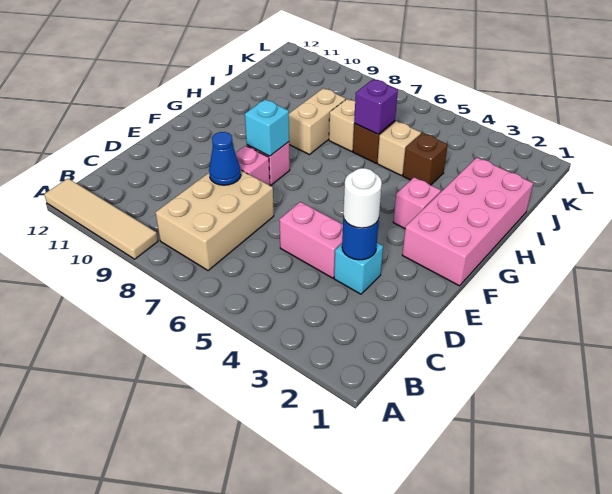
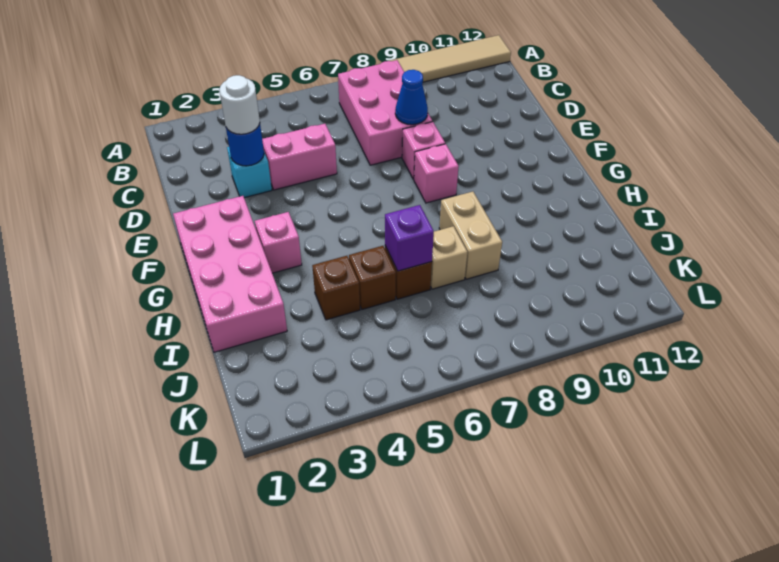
tan brick B7:D8 level 1 -> pink brick B7:D8 level 1
cyan brick F8 level 2 -> none
tan brick I5 level 1 -> brown brick I5 level 1

